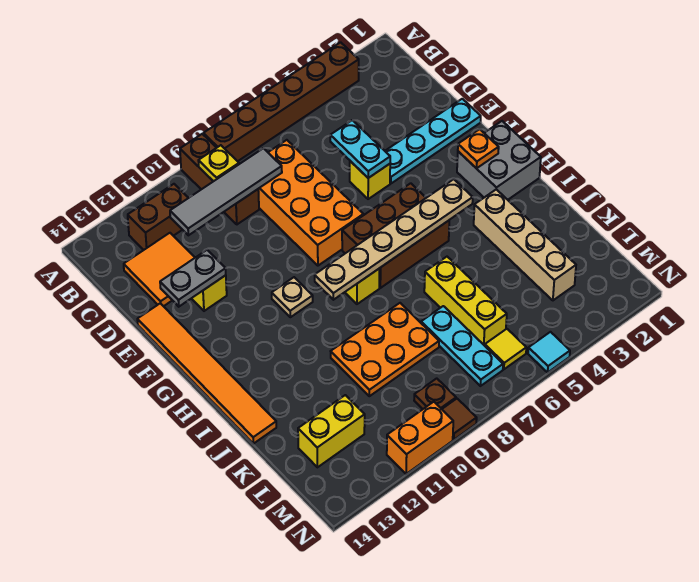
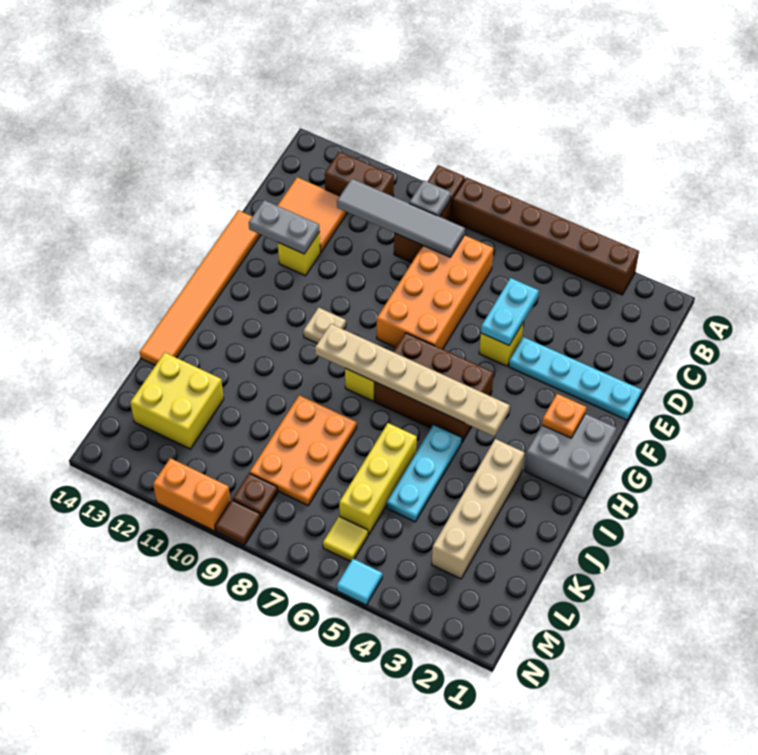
yellow plate B9 level 2 -> grey plate B9 level 2
orange plate J8:K10 level 1 -> orange plate J8:L9 level 1
cyan plate K7:M7 level 1 -> cyan plate I5:K5 level 1
yellow brick L12:L13 level 1 -> yellow brick K12:L13 level 1

